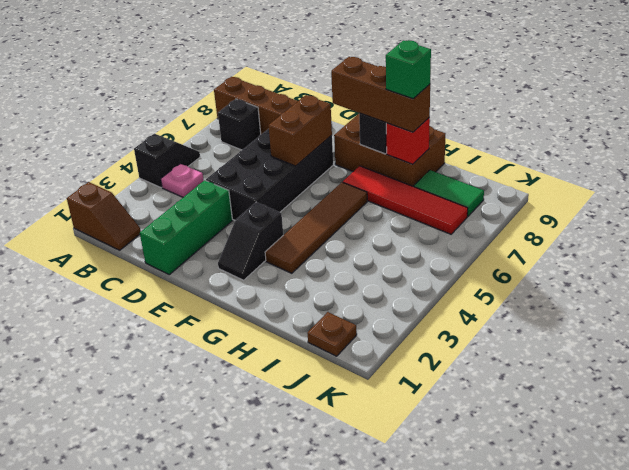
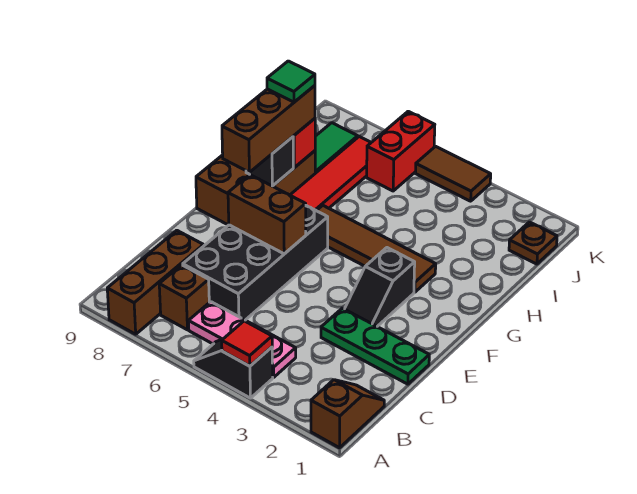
none -> red tile A4 level 2
pink plate B4 level 1 -> pink plate B4:B6 level 1
black brick B7 level 1 -> brown brick B7 level 1
green brick D1:D3 level 1 -> green plate D1:D3 level 1
black brick D4:E7 level 1 -> black brick C6:F7 level 1
black slope F2:F3 level 1 top 3 -> black slope E3:F3 level 1 top F
green brick H8 level 4 -> green tile H8 level 4
none -> red brick J6:K6 level 1
none -> brown tile K4:K5 level 1

